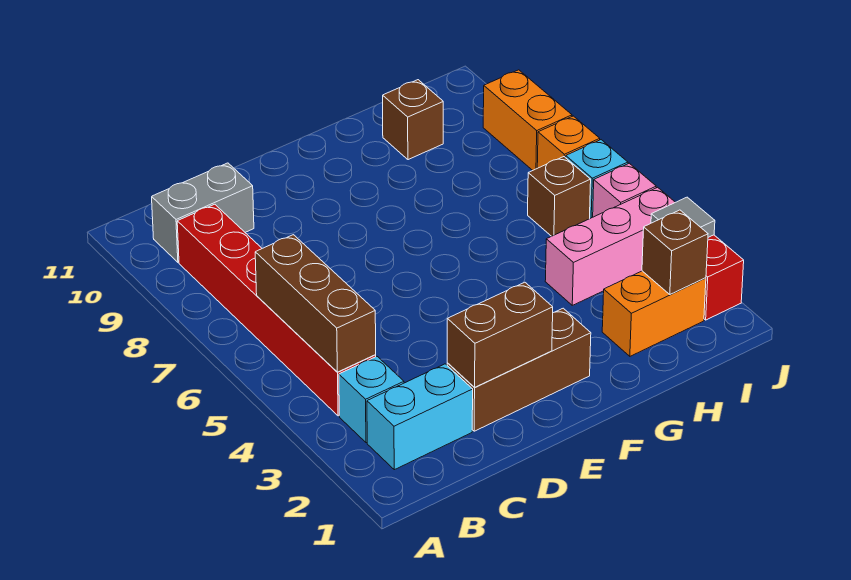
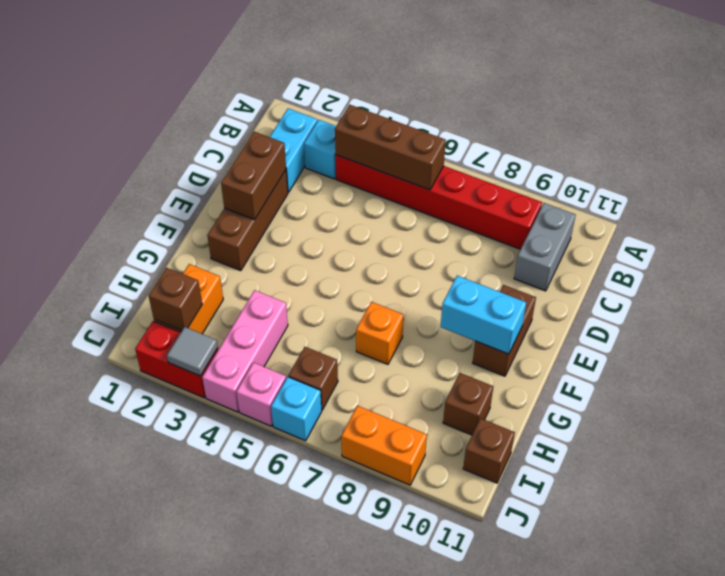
none -> brown brick E10:F10 level 1
none -> cyan brick F9:F10 level 2
none -> brown brick I11 level 1
orange brick J7 level 1 -> orange brick G7 level 1

